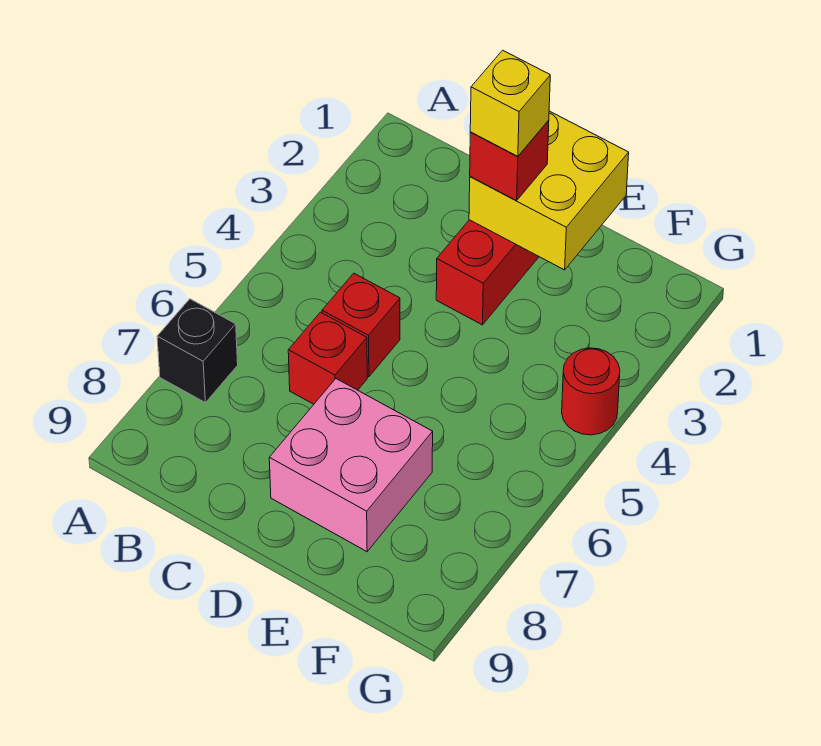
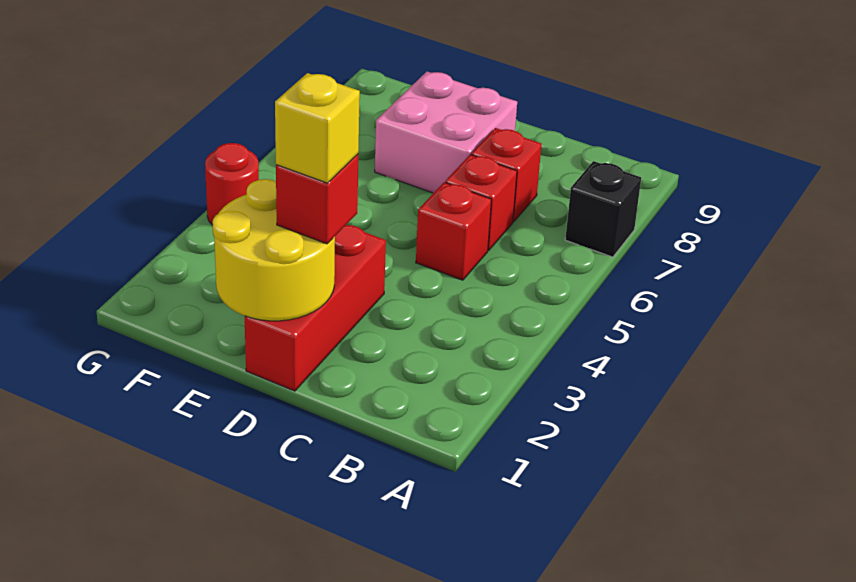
none -> red brick C7 level 1
yellow brick D1:E2 level 2 -> yellow round brick D1:E2 level 2

